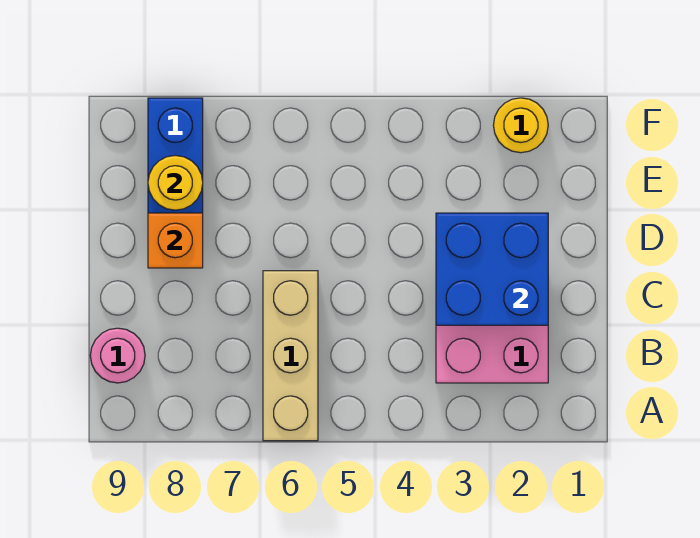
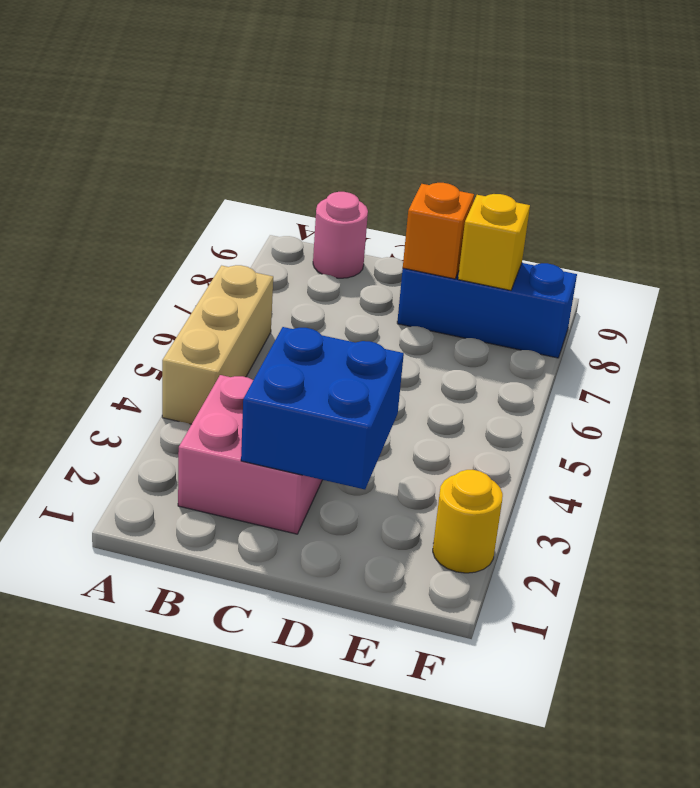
tan brick A6:C6 level 1 -> tan brick A4:A6 level 1
yellow round brick E8 level 2 -> yellow brick E8 level 2

